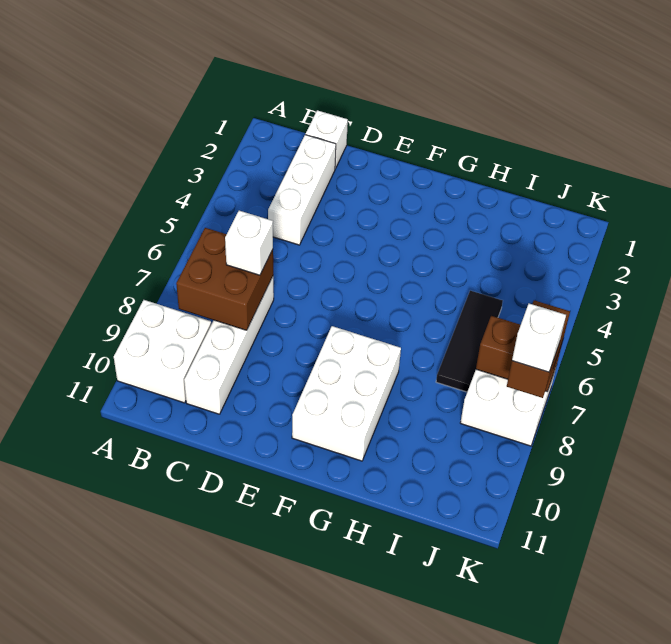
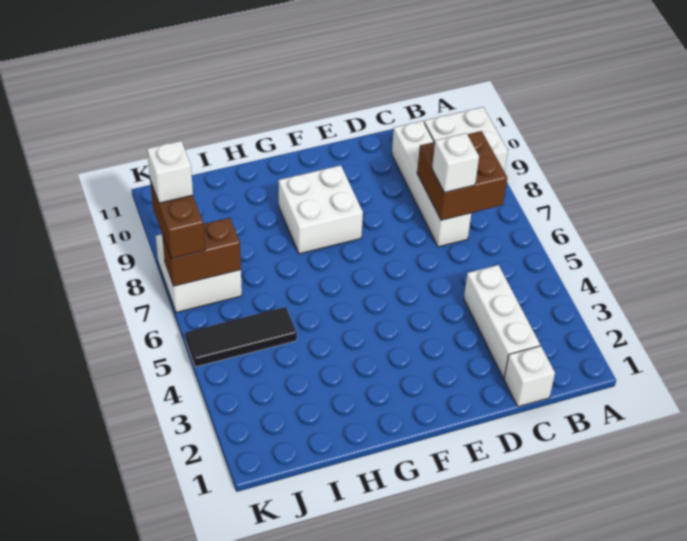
white brick F8:G10 level 1 -> white brick F8:G9 level 1
black tile I5:I7 level 1 -> black tile I5:K5 level 1

